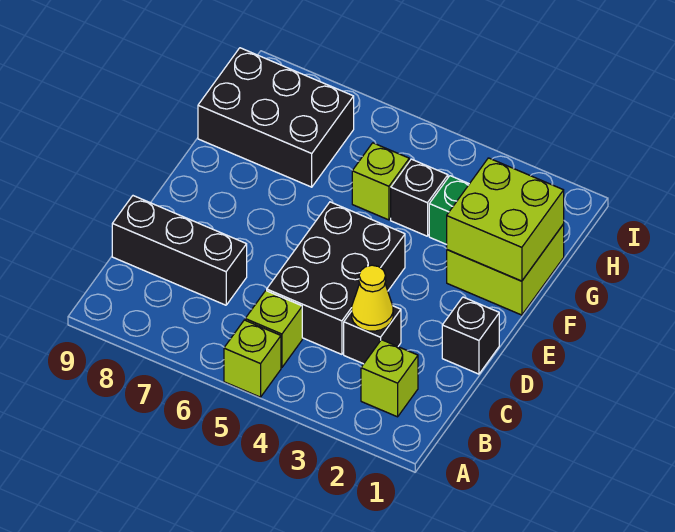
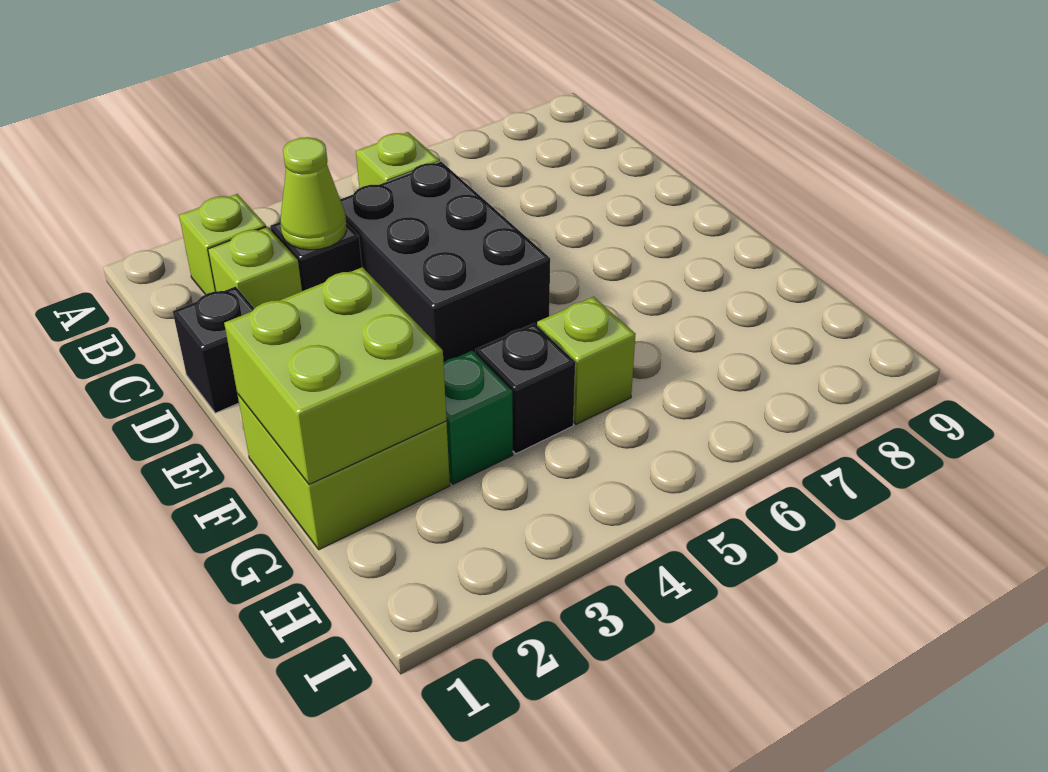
lime brick A5 level 1 -> lime brick C2 level 1
yellow cone C3 level 2 -> lime cone C3 level 2
black brick C7:C9 level 1 -> none
black brick G7:H9 level 1 -> none

